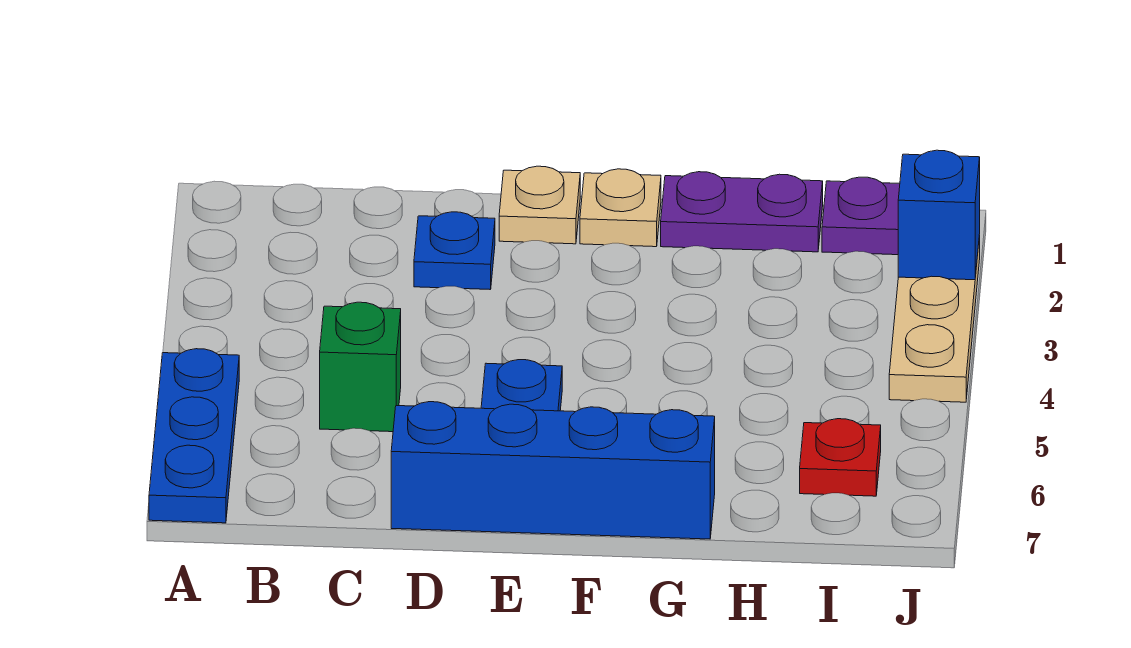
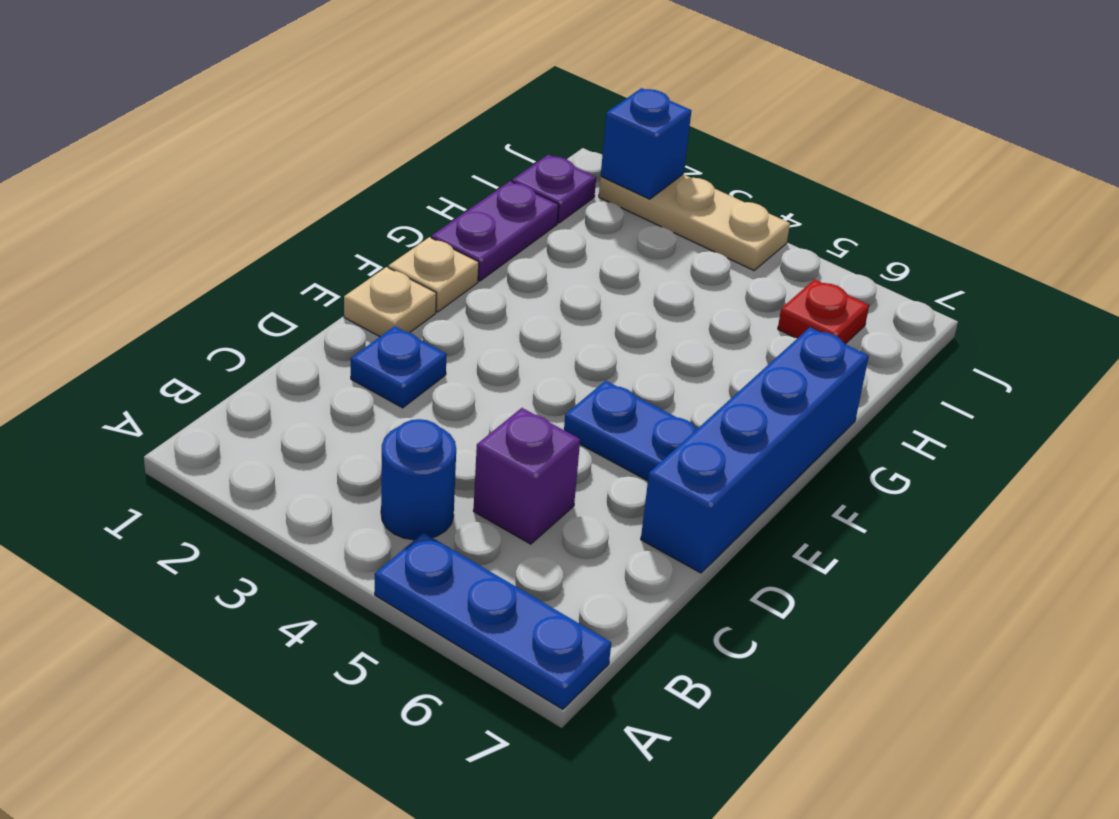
none -> blue round brick B4 level 1
green brick C5 level 1 -> purple brick C5 level 1

